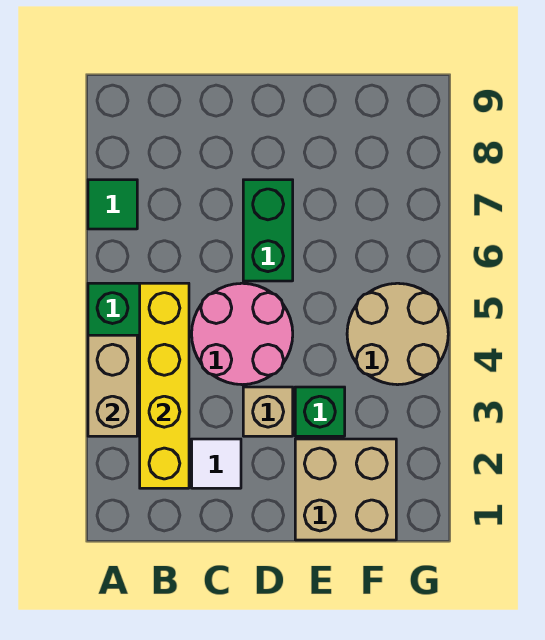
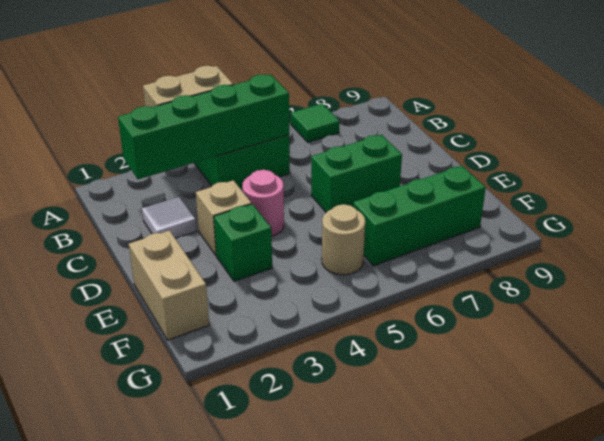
yellow brick B2:B5 level 2 -> green brick B2:B5 level 2
pink round brick C4:D5 level 1 -> pink round brick D4 level 1
tan brick E1:F2 level 1 -> tan brick E1:F1 level 1
tan round brick F4:G5 level 1 -> tan round brick F5 level 1
none -> green brick F6:F8 level 1

